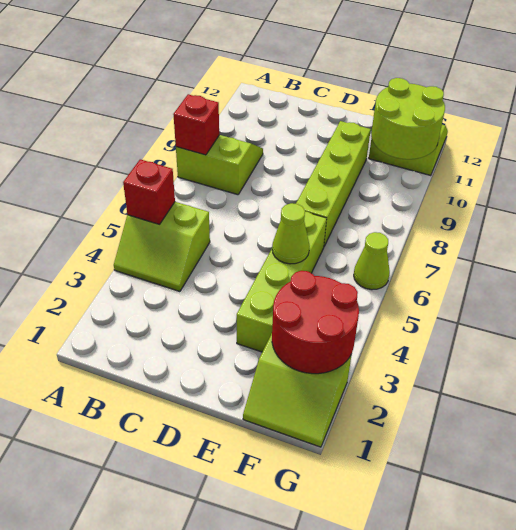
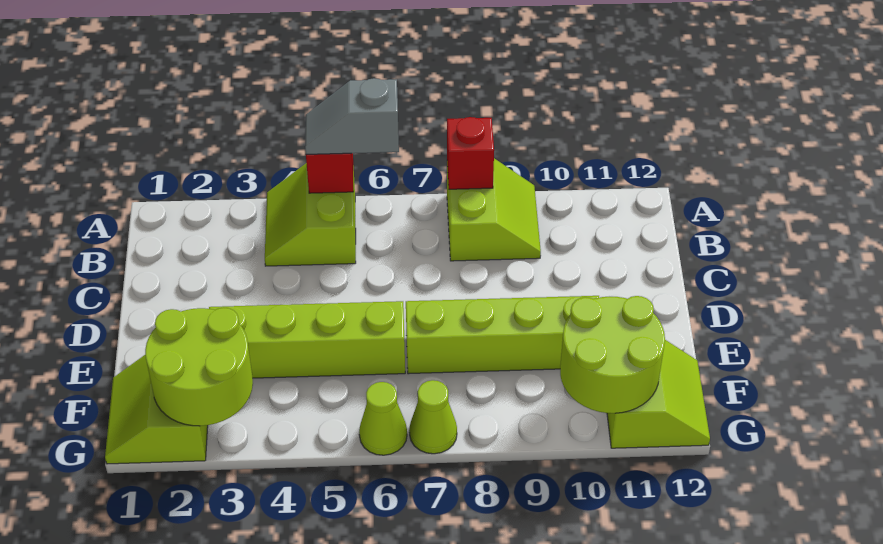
none -> grey slope A5:A6 level 3 top 6
lime cone E5 level 2 -> lime cone G7 level 1
red round brick F2:G3 level 2 -> lime round brick F2:G3 level 2

